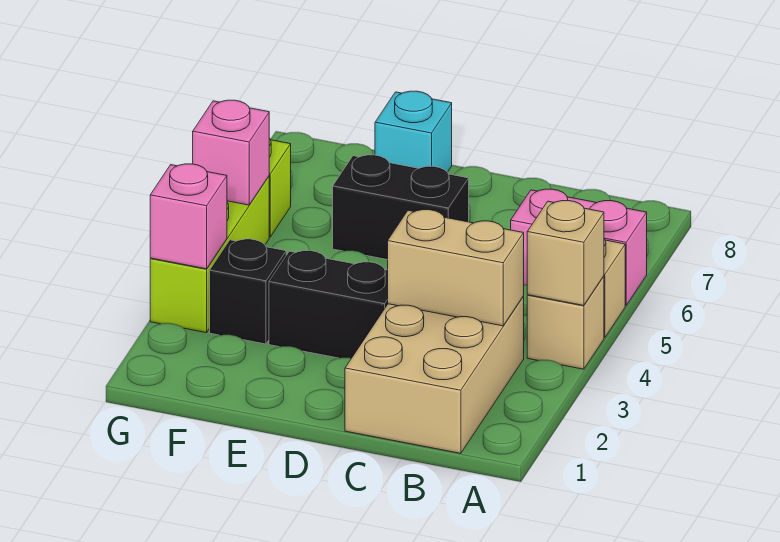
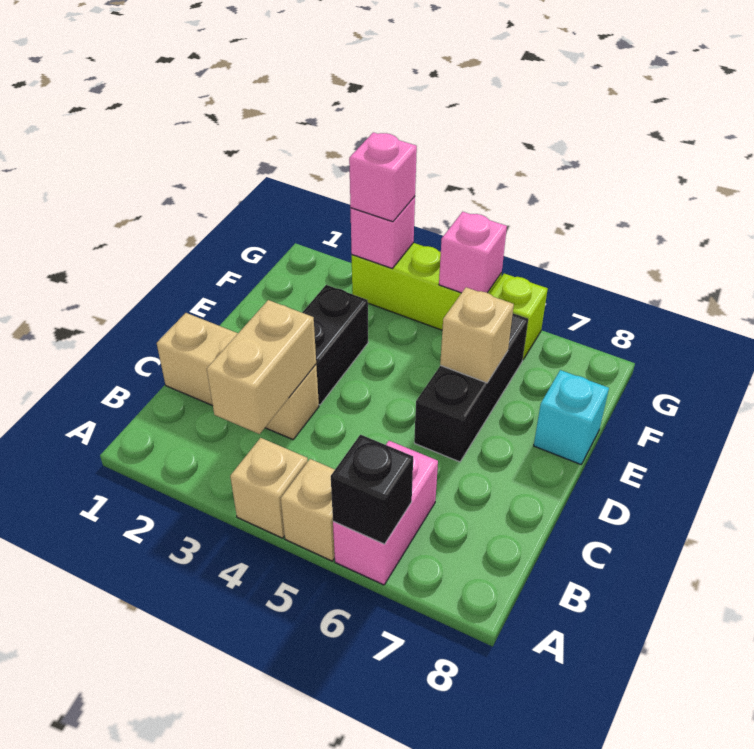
tan brick A4 level 2 -> tan brick E6 level 2
tan brick B1:C3 level 1 -> tan brick C1:C3 level 1
black brick D6:E6 level 1 -> black brick D6:F6 level 1
black brick F3 level 1 -> black brick A6 level 2
none -> pink brick G3 level 3

